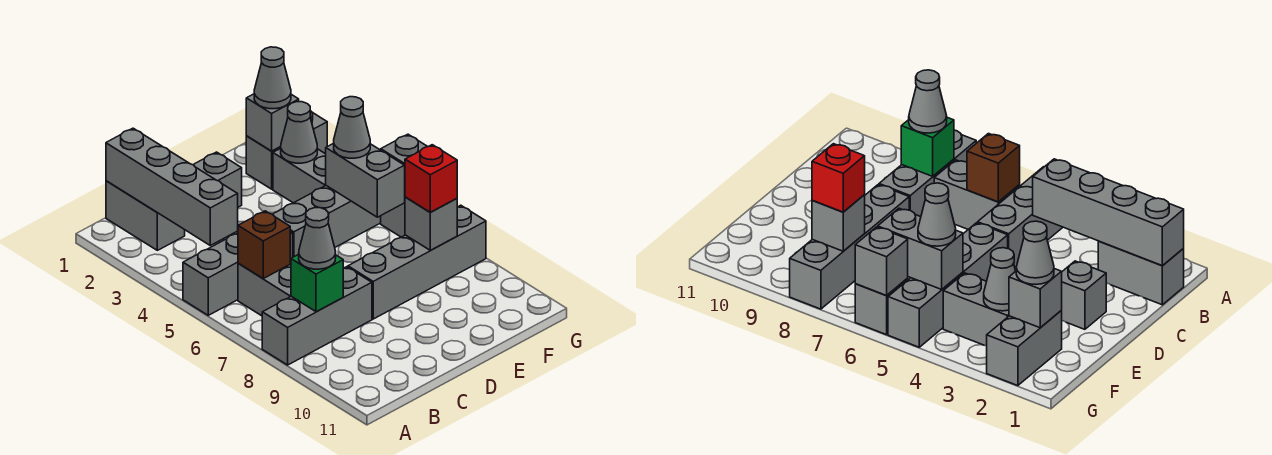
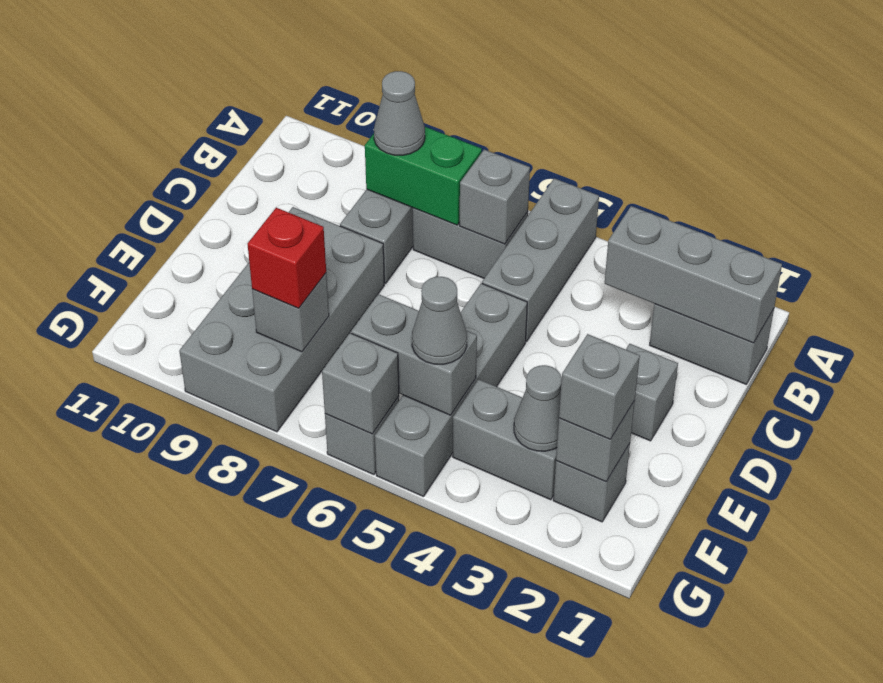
grey brick B1:B4 level 2 -> grey brick B1:B3 level 2
brown brick B6 level 2 -> grey brick B6 level 2
green brick B8 level 2 -> green brick B7:B8 level 2
grey brick D8:G8 level 1 -> grey brick D8:G9 level 1
grey brick F2:G2 level 1 -> grey brick F2 level 1
grey cone F2 level 3 -> grey brick F2 level 3

